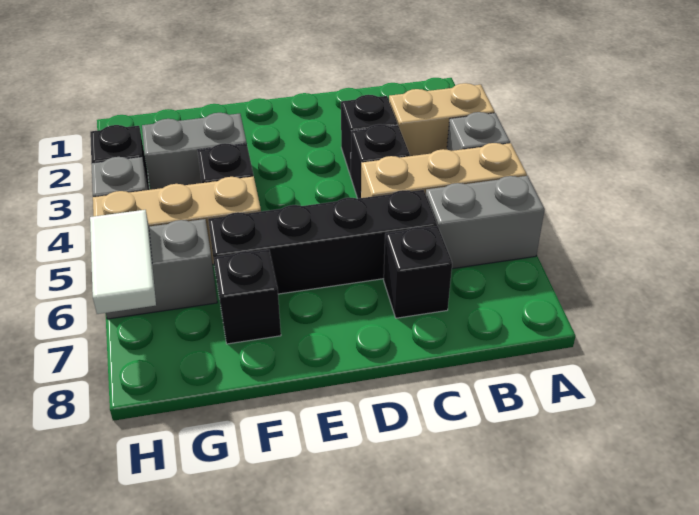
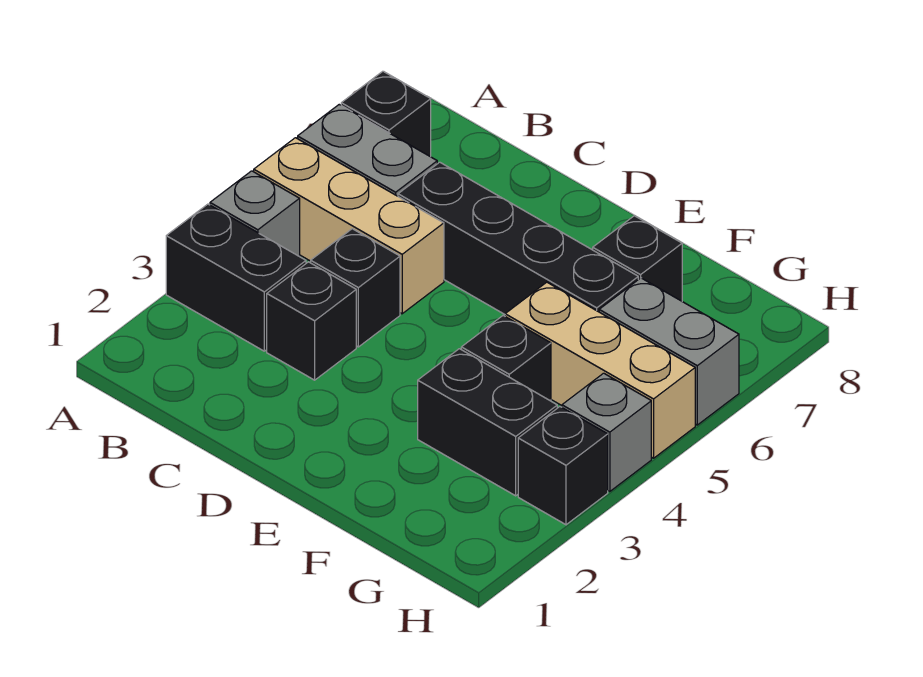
tan brick A3:B3 level 1 -> black brick A3:B3 level 1
black brick C7 level 1 -> black brick A7 level 1
grey brick F3:G3 level 1 -> black brick F3:G3 level 1
white tile H6:H7 level 2 -> none

